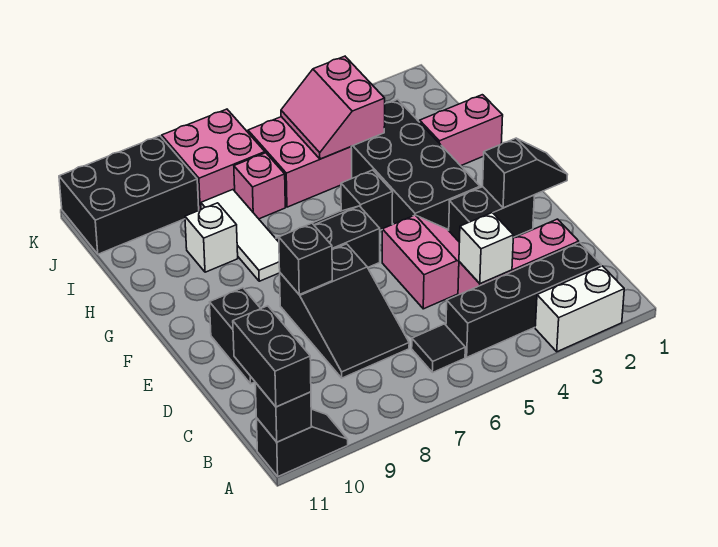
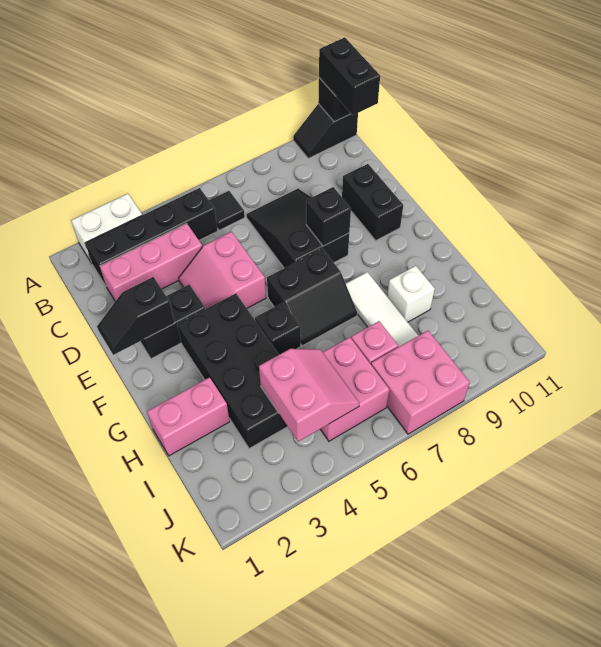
white brick C4 level 2 -> none
black brick J9:K11 level 1 -> none

